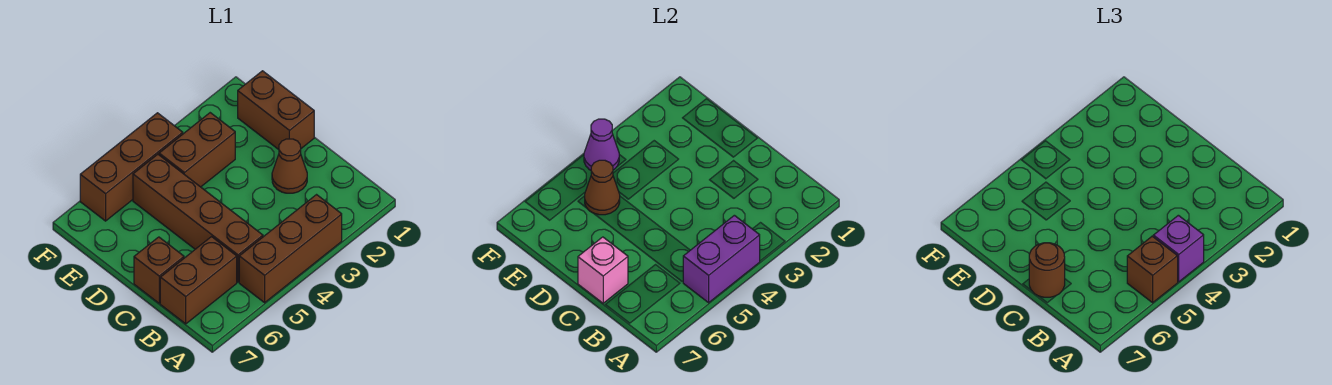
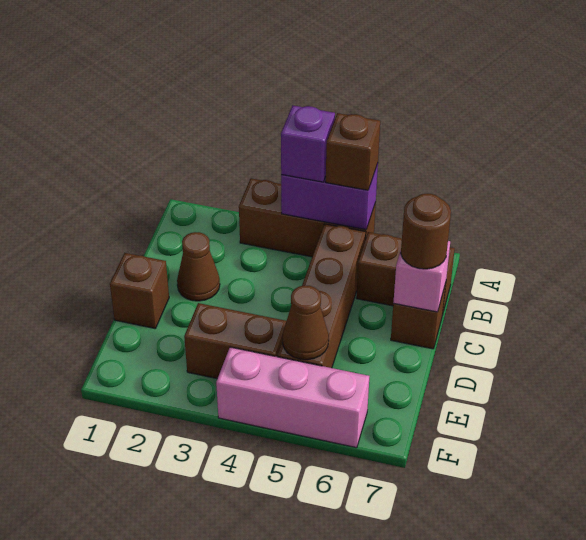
brown brick D1:E1 level 1 -> brown brick D1 level 1
brown brick F4:F6 level 1 -> pink brick F4:F6 level 1
purple cone F4 level 2 -> none

